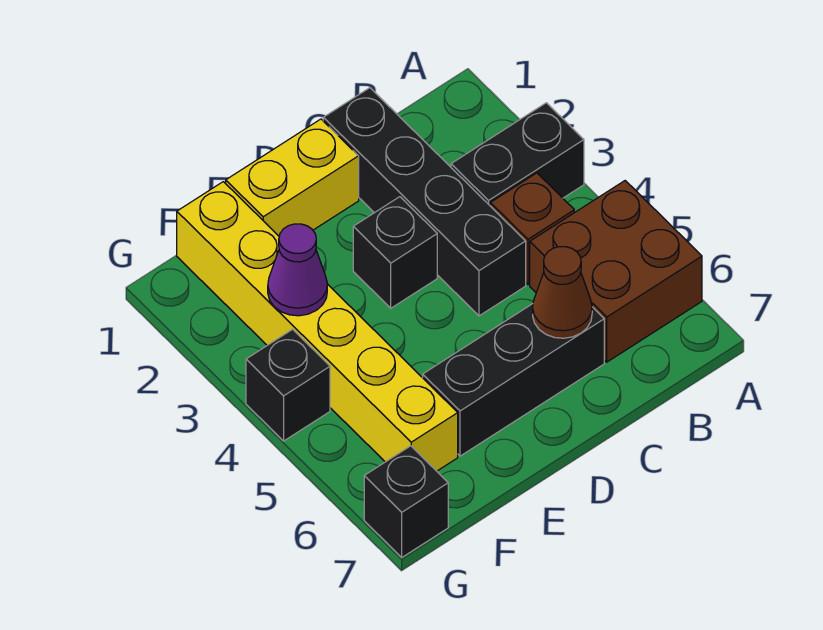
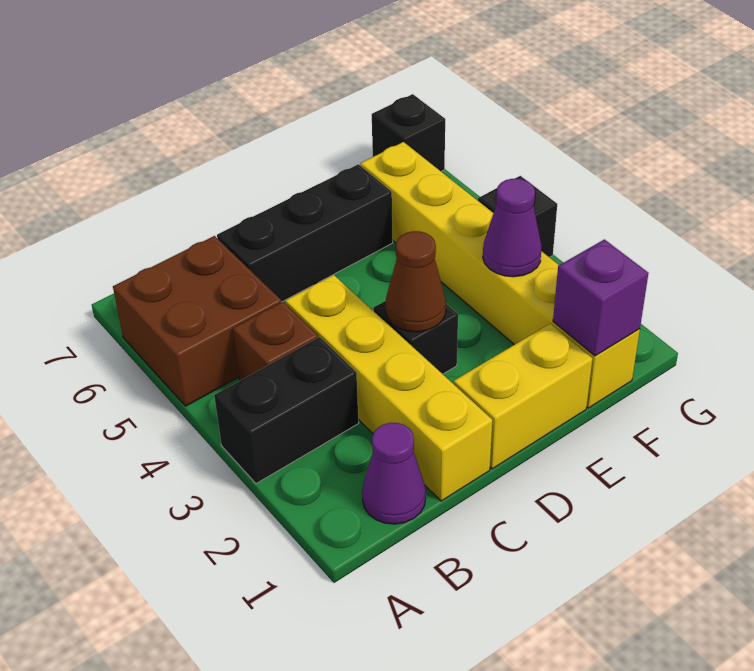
none -> purple cone B1 level 1
black brick C1:C4 level 1 -> yellow brick C1:C4 level 1
brown cone C6 level 2 -> brown cone D3 level 2
none -> purple brick F1 level 2

